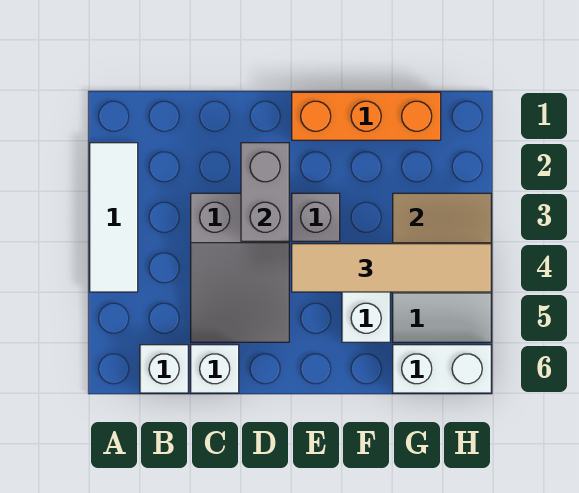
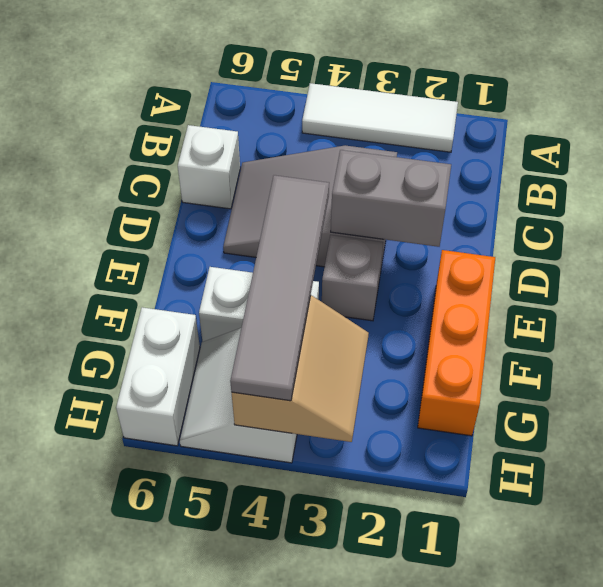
white brick B6 level 1 -> none
tan tile E4:H4 level 3 -> grey tile E4:H4 level 3

